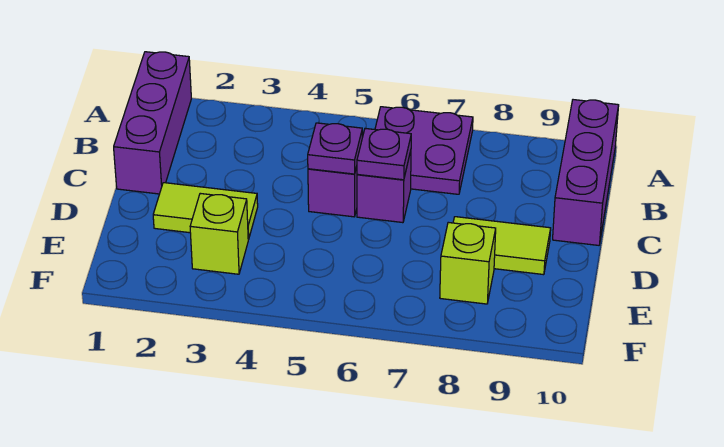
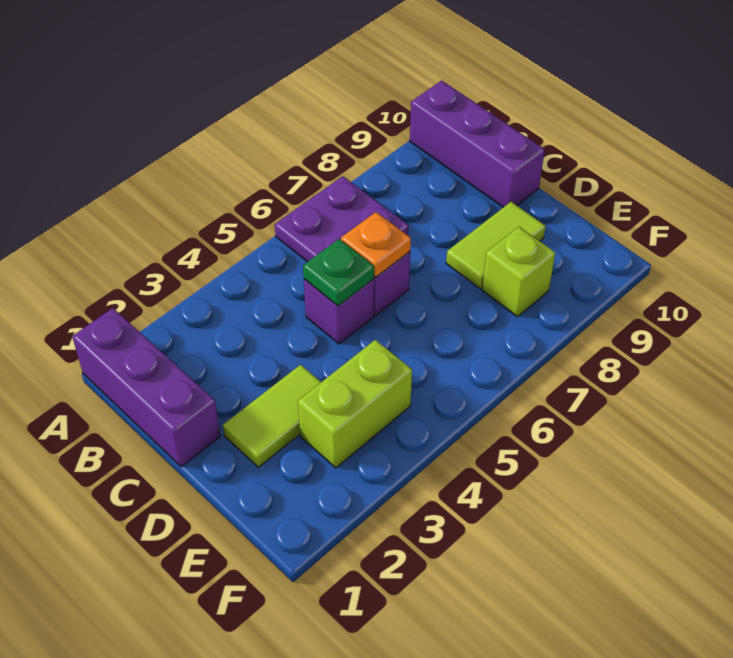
purple plate C5 level 2 -> green plate C5 level 2
purple plate C6 level 2 -> orange plate C6 level 2
lime brick E3 level 1 -> lime brick E3:E4 level 1

